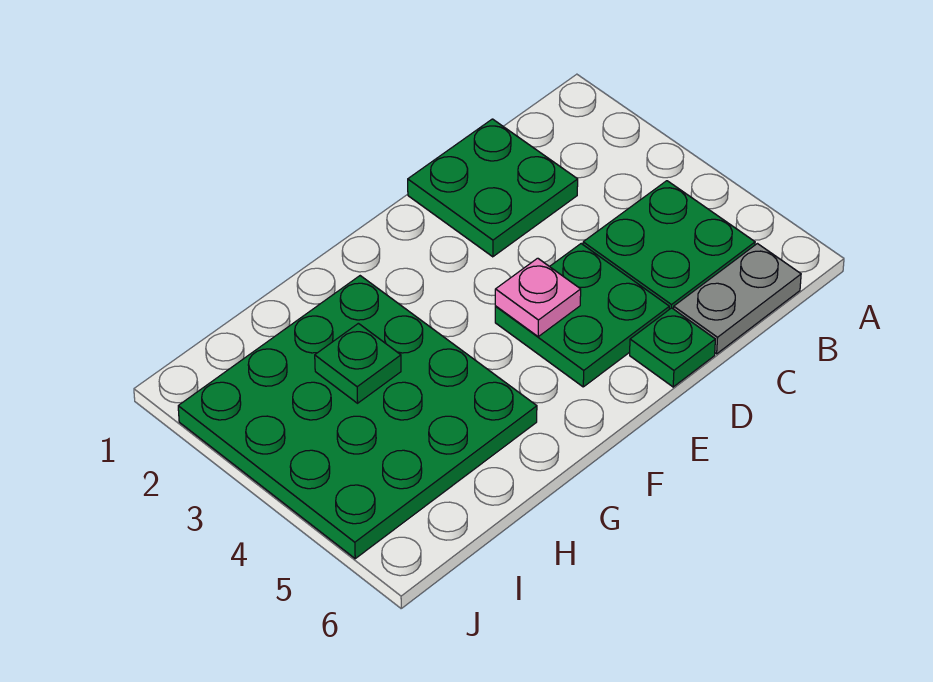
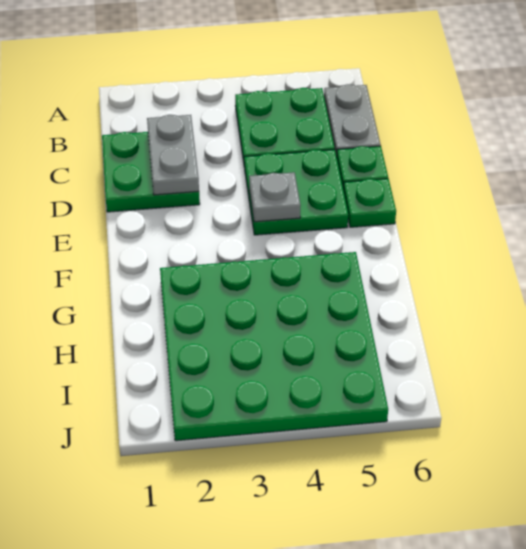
none -> grey plate C2:D2 level 2
pink plate E4 level 2 -> grey plate E4 level 2
green plate H3 level 2 -> green plate E6 level 1

